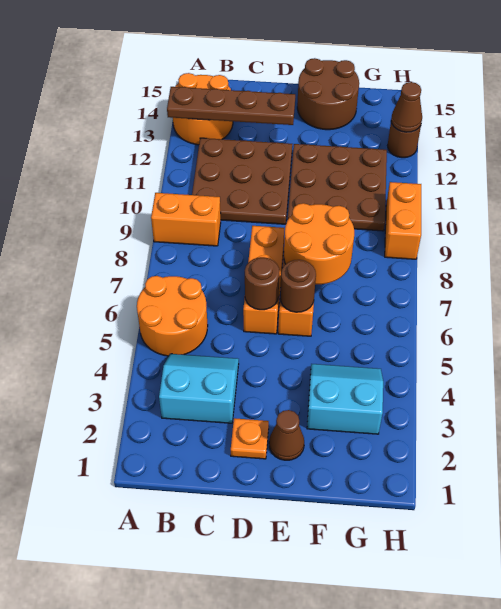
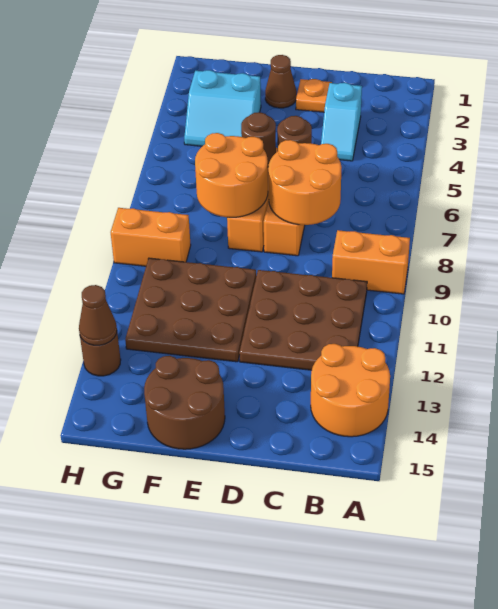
orange round brick A5:B6 level 1 -> orange round brick C7:D8 level 2
brown plate A13:D13 level 2 -> none
cyan slope B3:C4 level 1 top 3 -> cyan slope C3:C4 level 1 top 3
orange brick H9:H10 level 1 -> orange brick G9:H9 level 1

